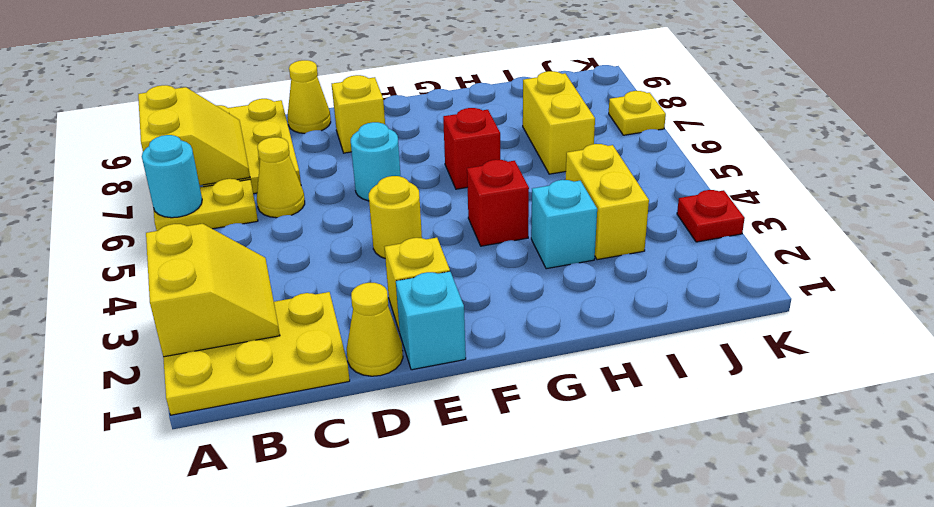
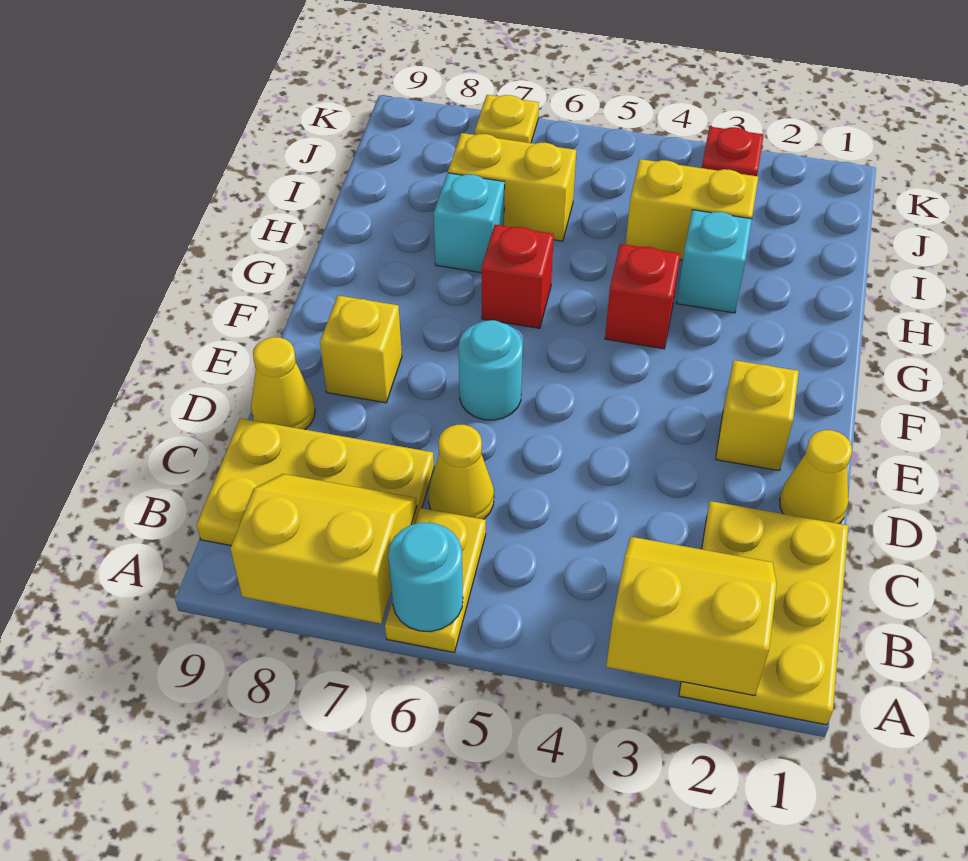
cyan brick E1 level 1 -> cyan brick H7 level 1
yellow round brick E4 level 1 -> none

